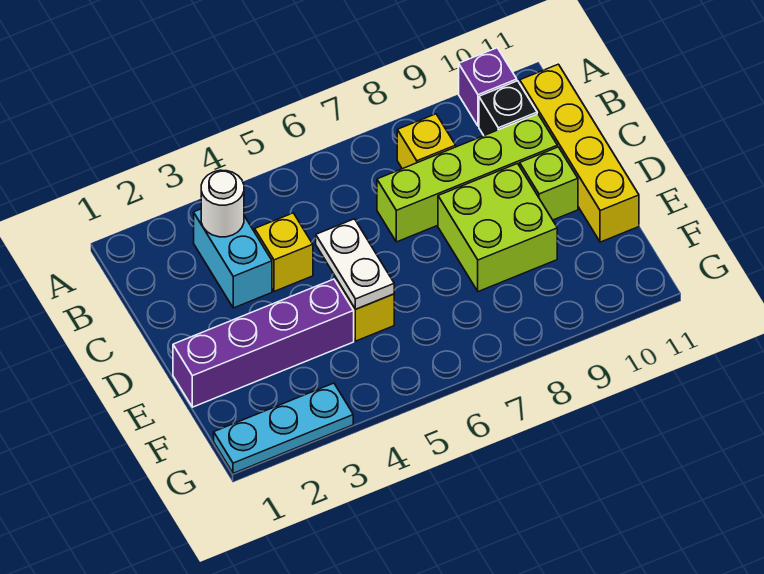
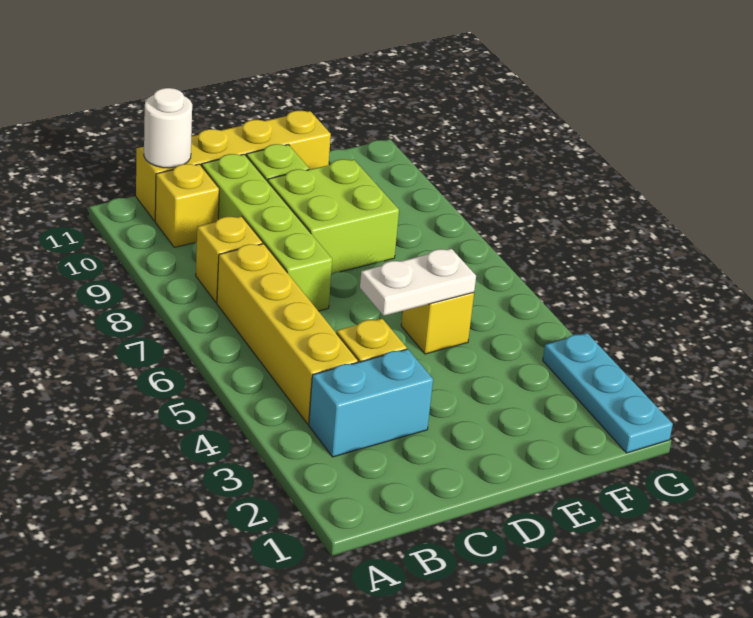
purple brick A10 level 1 -> none
white round brick B3 level 2 -> white round brick B11 level 2
none -> yellow brick B4:B7 level 1
black brick B10 level 1 -> yellow brick B10 level 1
purple brick E1:E4 level 1 -> none

